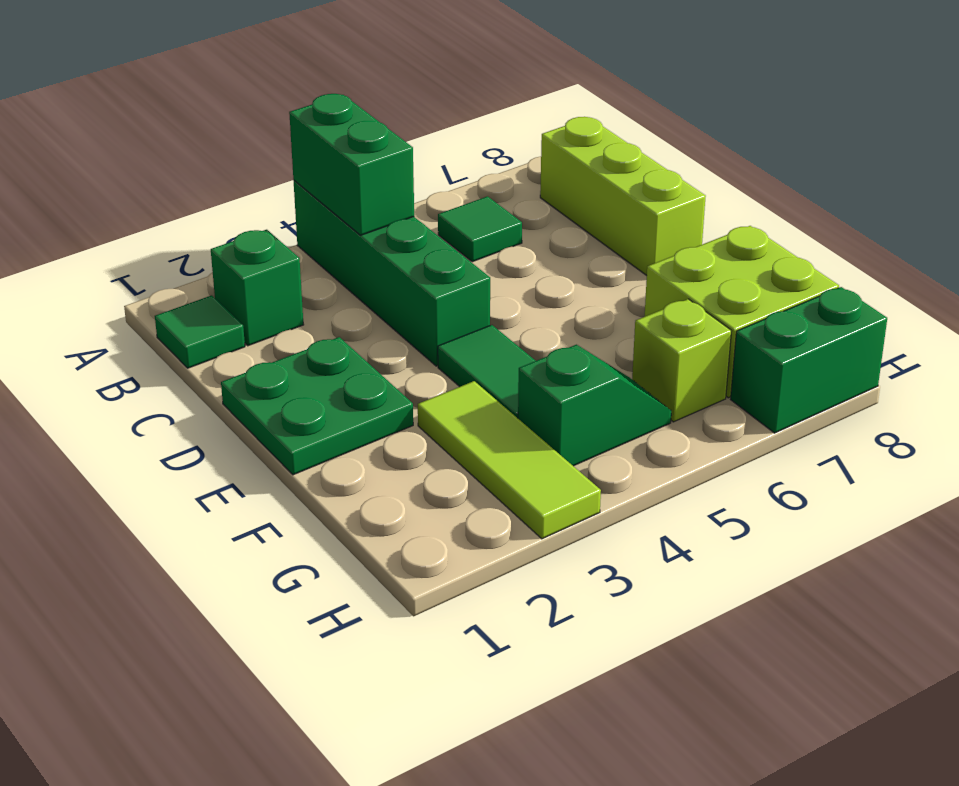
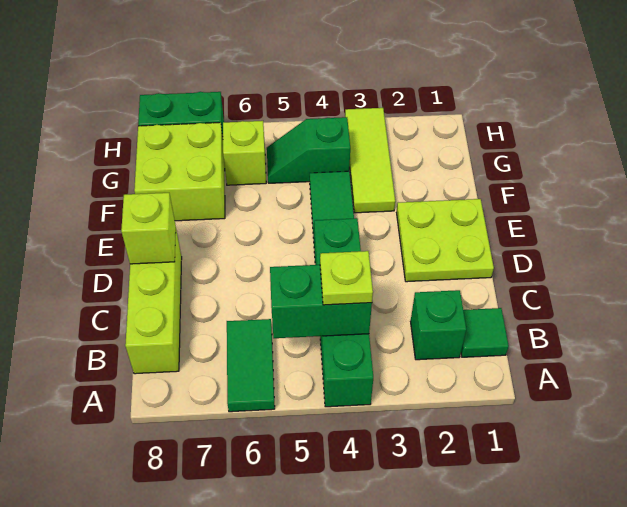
green brick A4:B4 level 2 -> green brick B4:B5 level 2
none -> lime plate B4 level 3
green tile B6 level 1 -> green tile A6:B6 level 1
green plate D1:E2 level 1 -> lime plate D1:E2 level 1
none -> lime brick D8 level 2

